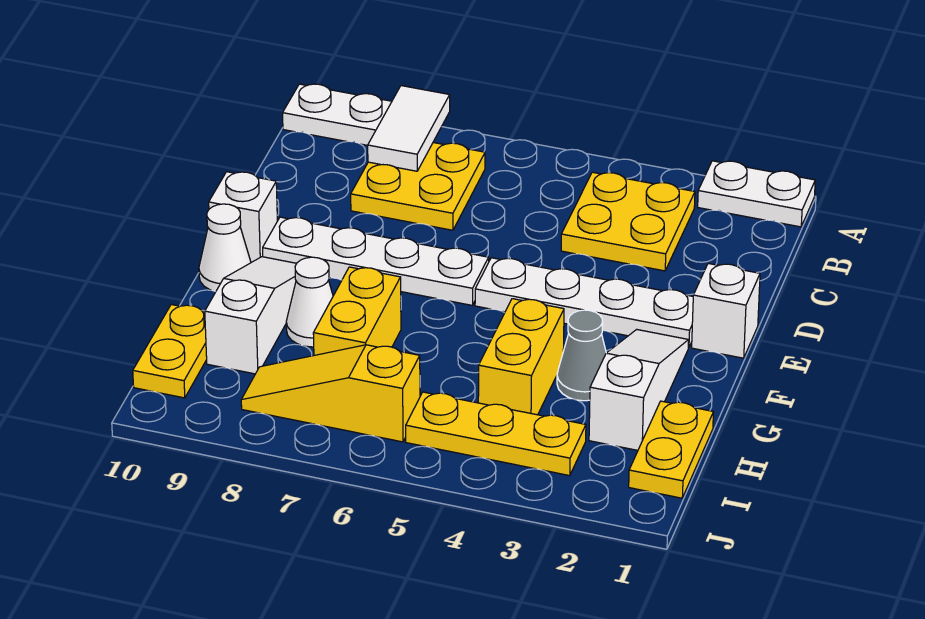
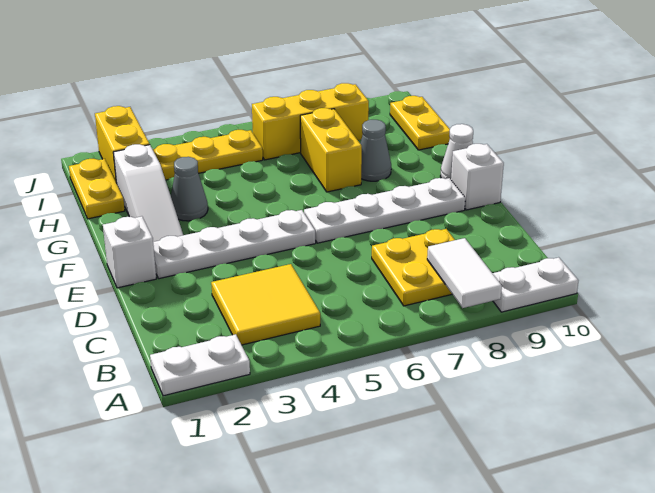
yellow plate B3:C4 level 1 -> yellow tile B3:C4 level 1
white slope F9:H9 level 1 top H -> none
yellow brick G4:H4 level 1 -> yellow brick I2:J2 level 1
white cone G8 level 1 -> grey cone G8 level 1
yellow slope I6:I8 level 1 top 6 -> yellow brick I6:I8 level 1

